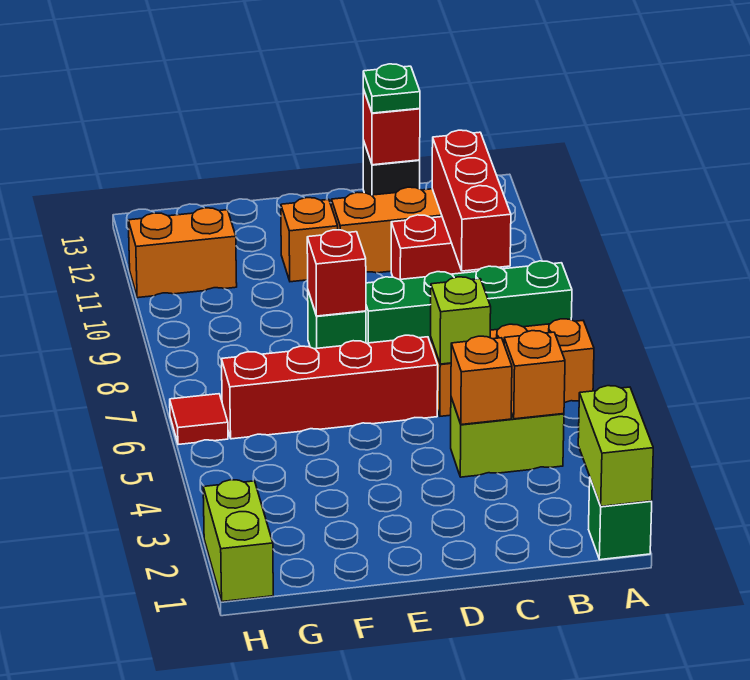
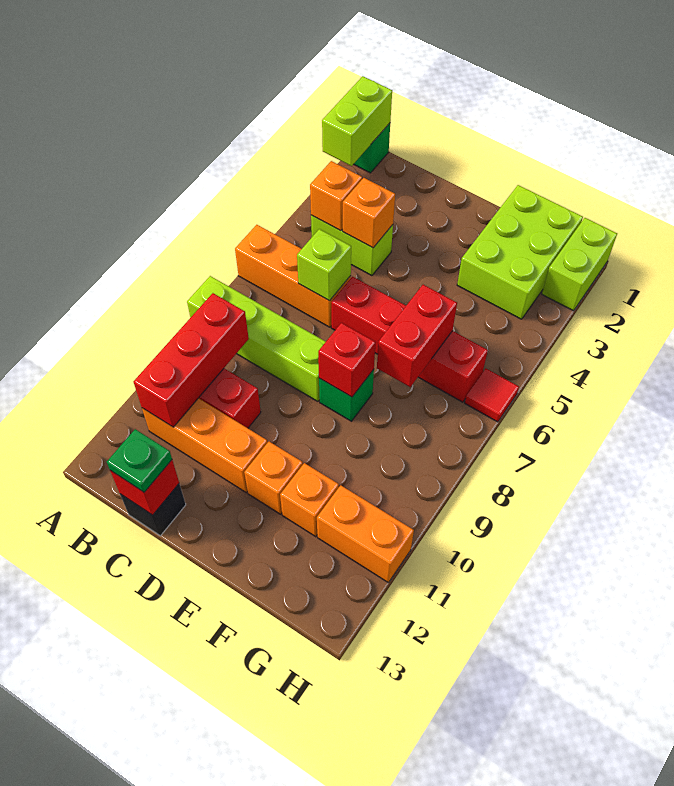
green brick A8:D8 level 1 -> lime brick A8:D8 level 1
none -> lime brick F1:G3 level 1
none -> red brick F6:F7 level 2
none -> orange brick F11 level 1

